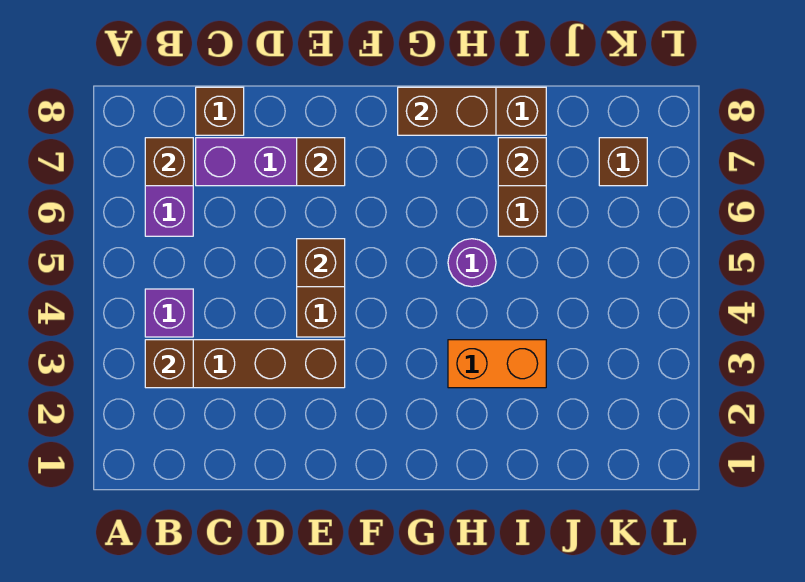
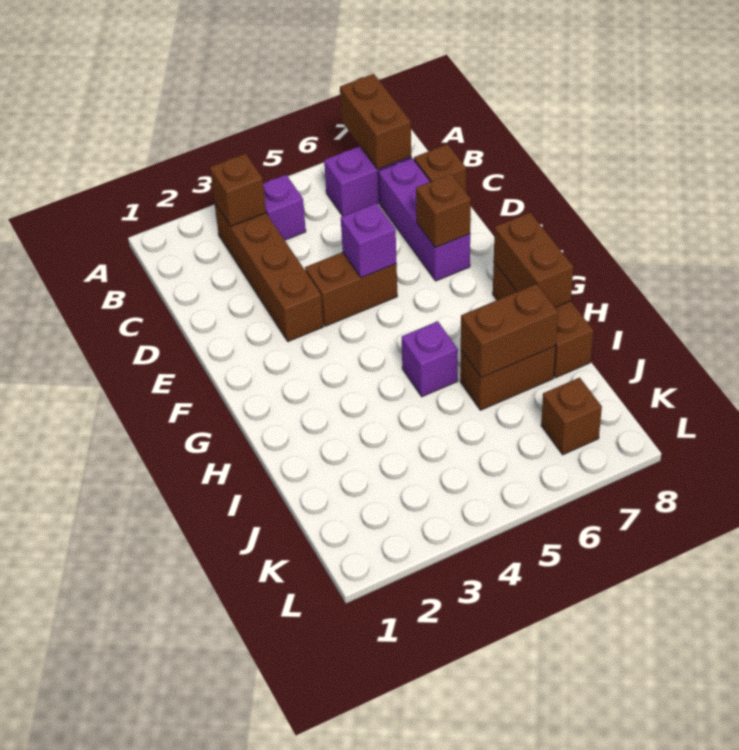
brown brick B7 level 2 -> brown brick A7:B7 level 2
brown brick E5 level 2 -> purple brick E5 level 2
orange brick H3:I3 level 1 -> none
purple round brick H5 level 1 -> purple brick H5 level 1
brown brick I7 level 2 -> brown brick I6:I7 level 2

